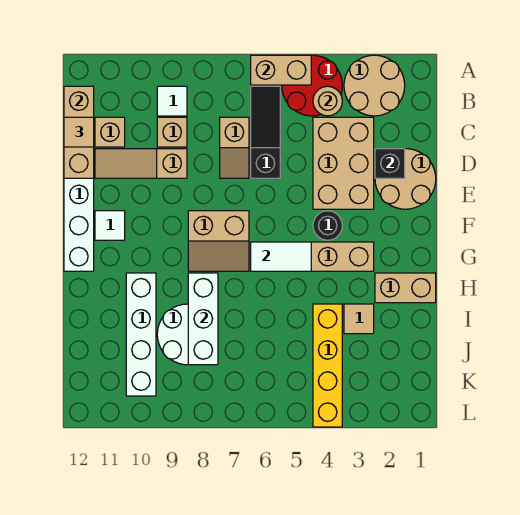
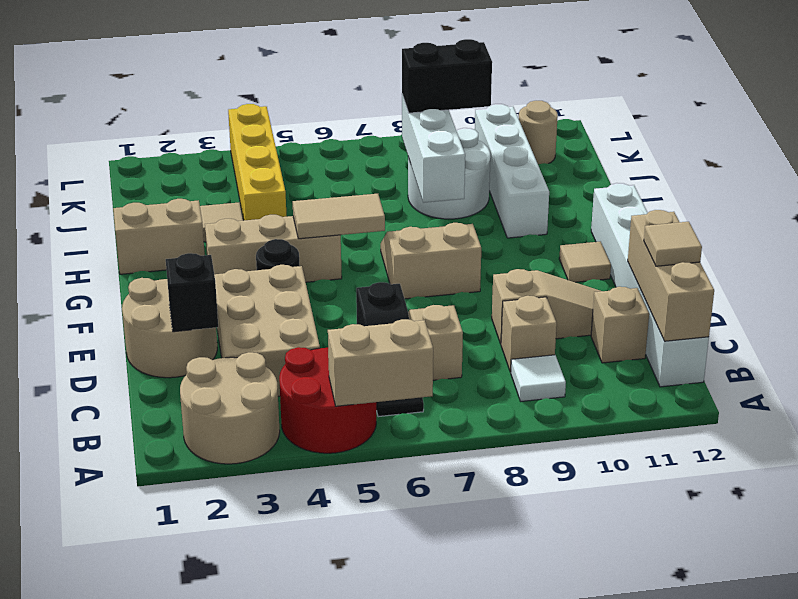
tan round brick B4 level 2 -> tan round brick K11 level 1
white tile F11 level 1 -> tan tile F11 level 1
white tile G5:G6 level 2 -> tan tile G5:G6 level 2
none -> black brick J8:J9 level 3

